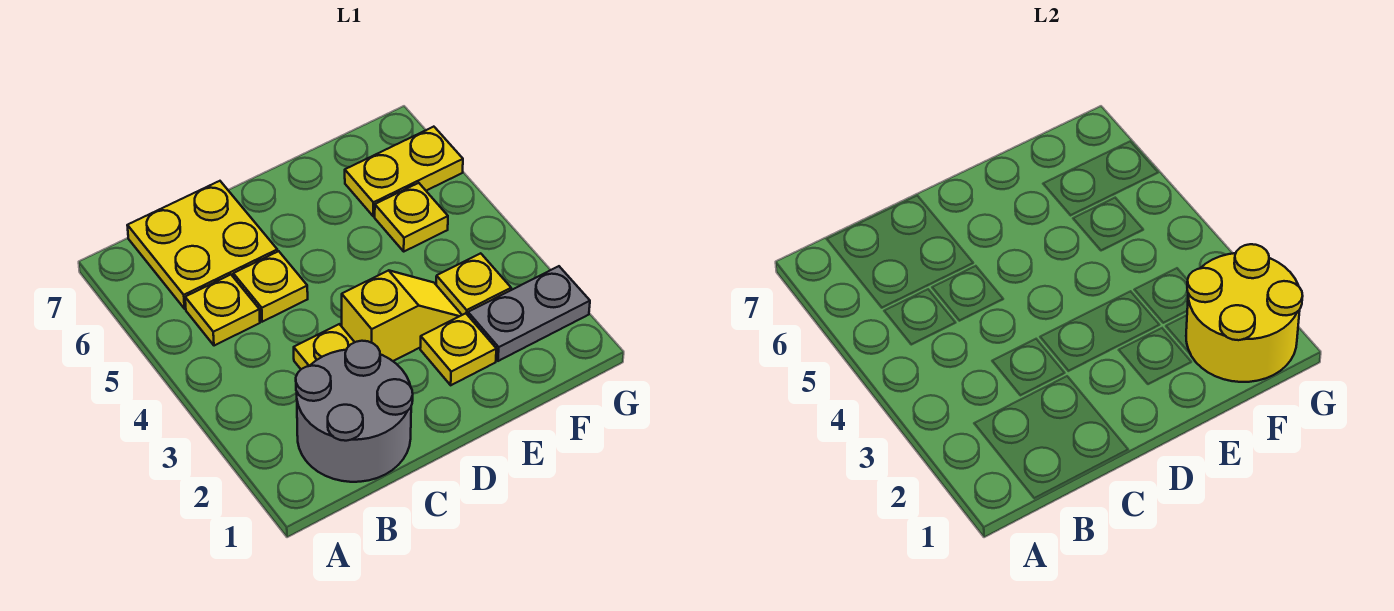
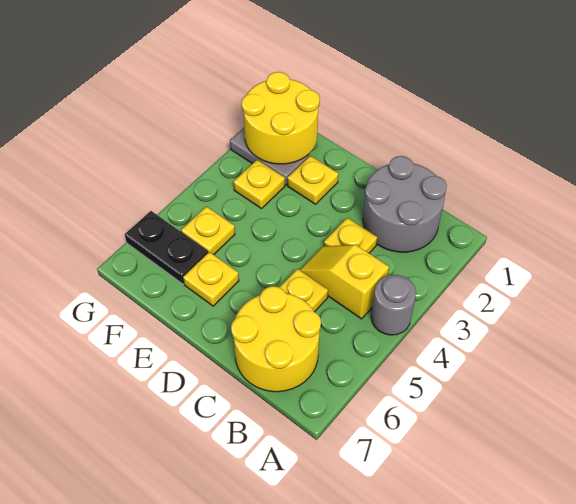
none -> grey round brick A4 level 1
yellow plate B5 level 1 -> yellow plate E6 level 1
yellow plate B6:C7 level 1 -> yellow round brick B6:C7 level 1
yellow slope D3:E3 level 1 top D -> yellow slope B4:C4 level 1 top B
yellow plate F6:G6 level 1 -> black plate F6:G6 level 1

